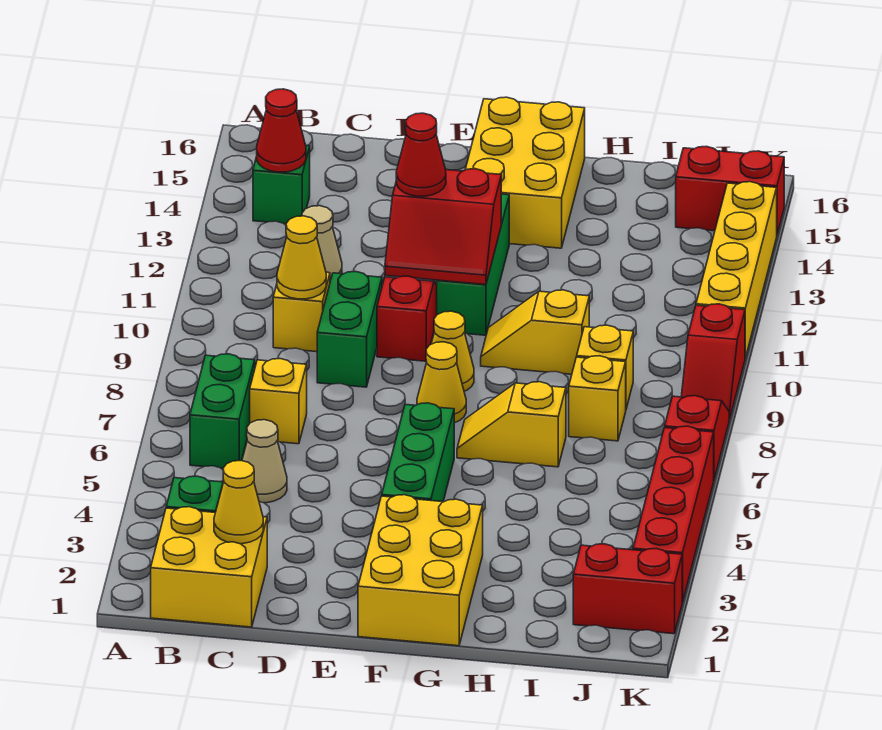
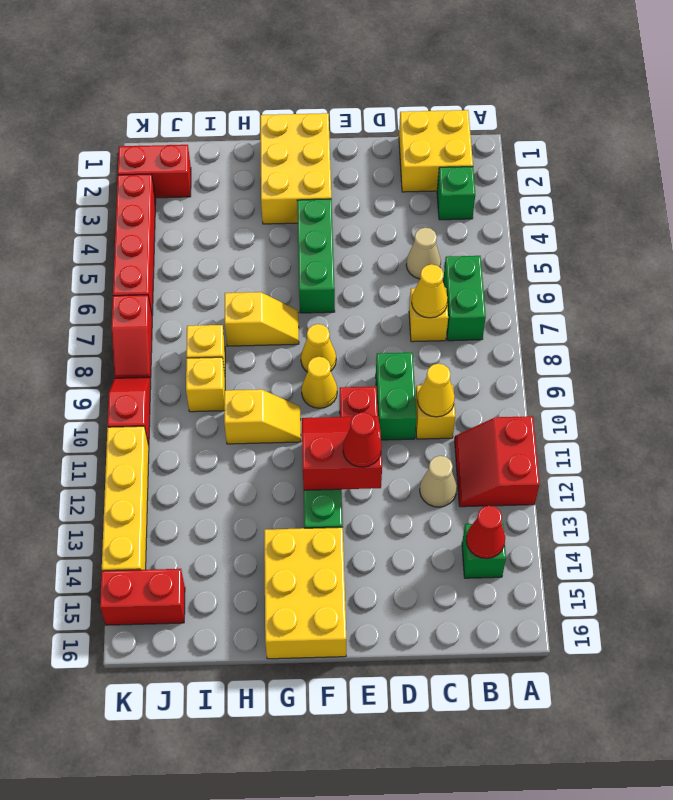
none -> red slope A11:B12 level 1 top A
yellow cone C2 level 2 -> yellow cone C7 level 2

